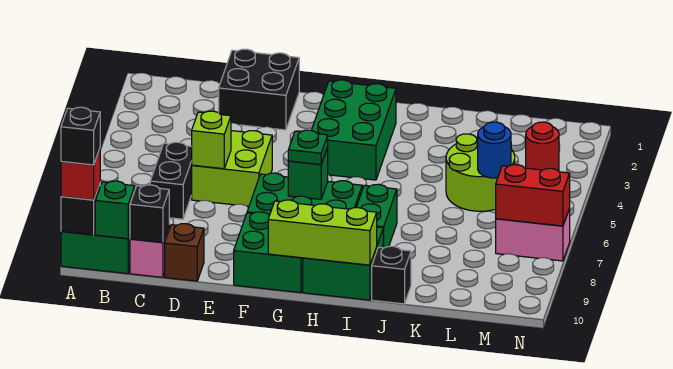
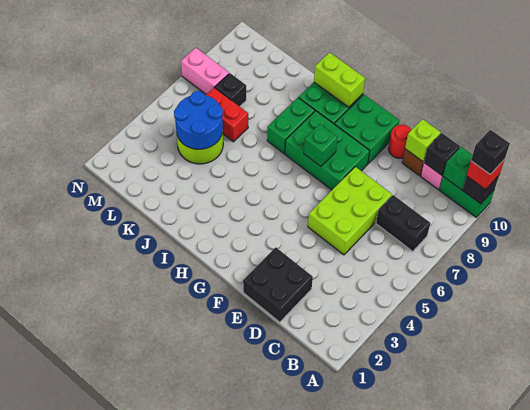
black brick C6:C7 level 1 -> black brick B7:C7 level 1
lime brick D5:E6 level 1 -> lime brick D5:E7 level 1
lime brick D6 level 2 -> lime brick D10 level 2
green brick G2:H4 level 1 -> none
green plate G7 level 3 -> none
lime brick G10:I10 level 2 -> lime brick H10:I10 level 2
black brick J10 level 1 -> black brick L7 level 1
blue round brick L5 level 2 -> blue round brick K4:L5 level 2
red round brick M3 level 1 -> red round brick E10 level 1
red brick M7:N7 level 2 -> red brick K6:L6 level 1

